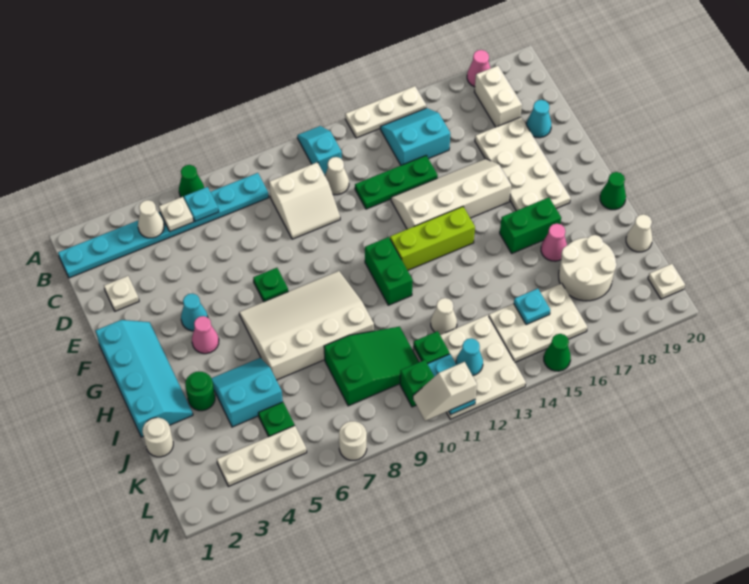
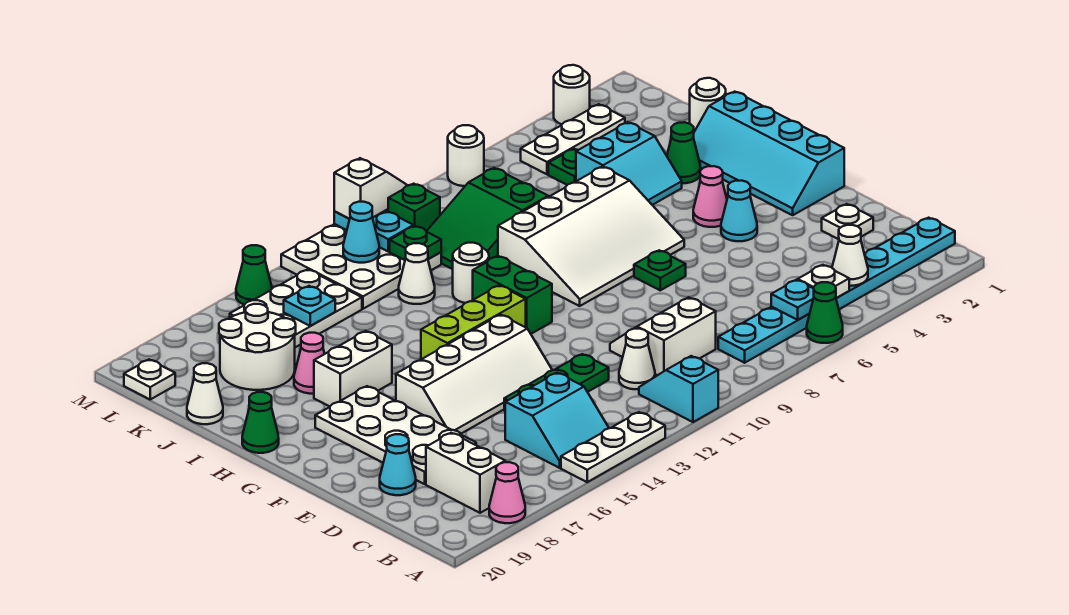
cyan slope A11:B11 level 1 top B -> cyan slope A11:B11 level 1 top A
green brick H16:H17 level 1 -> white brick H16:H17 level 1
green round brick I3 level 1 -> green cone I3 level 1
none -> white round brick I11 level 1
none -> white round brick M3 level 1

